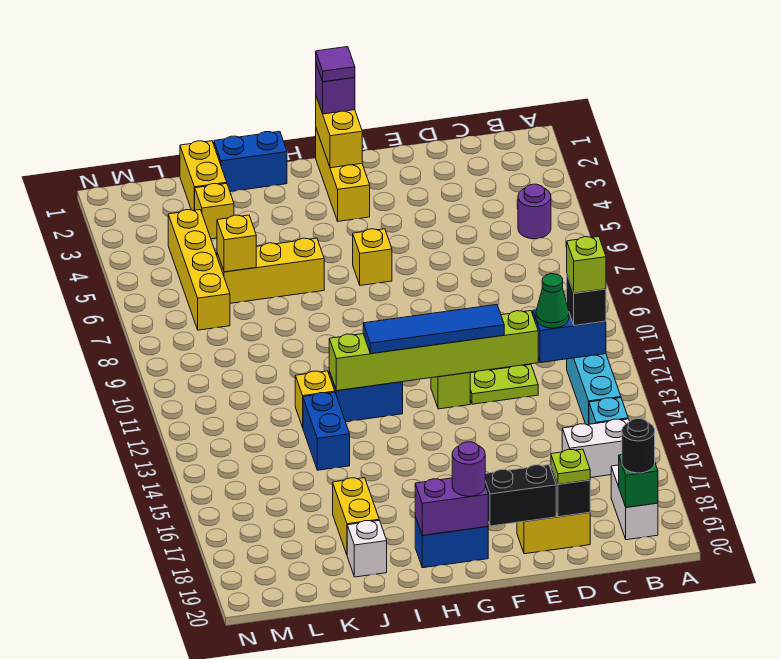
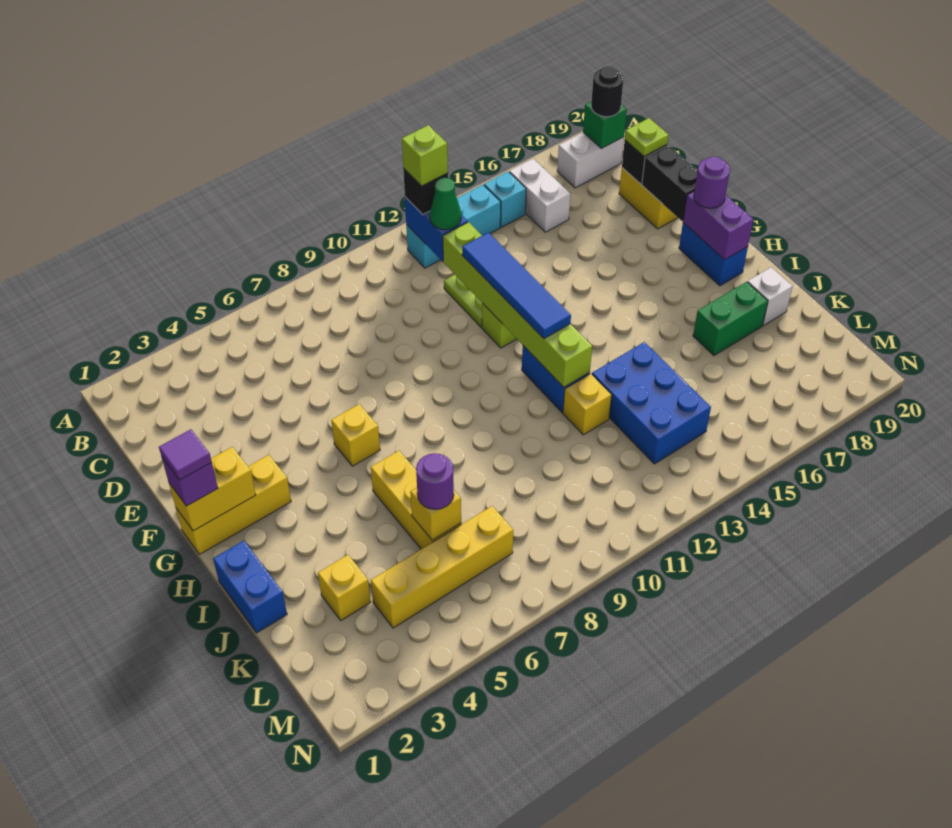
purple round brick B5 level 1 -> purple round brick K6 level 3
blue brick J13:J14 level 1 -> blue brick J13:L14 level 1
yellow brick J17:J18 level 1 -> green brick J17:J18 level 1
yellow brick K1:K2 level 1 -> none

